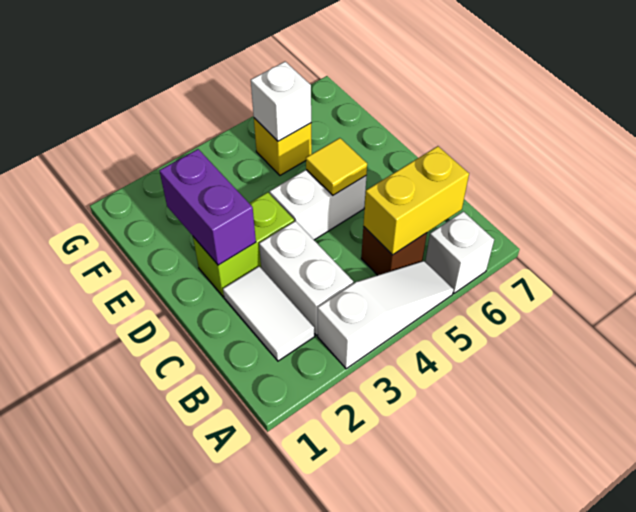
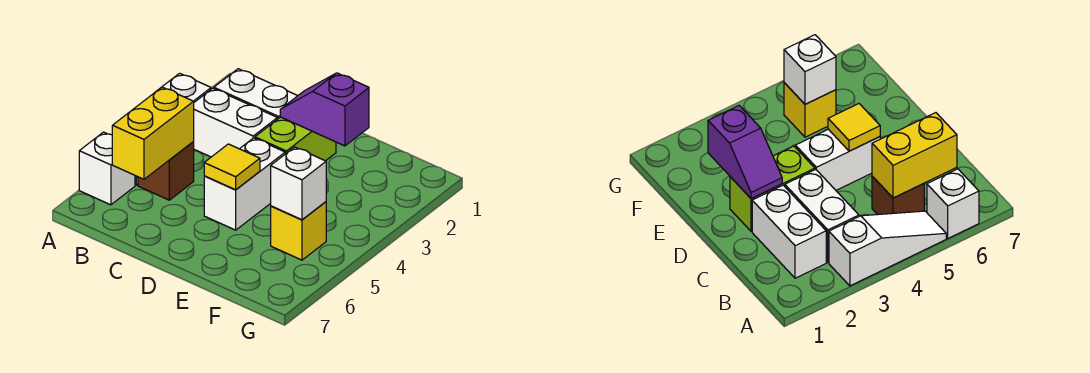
white tile B2:C2 level 1 -> white brick B2:C2 level 1
purple brick D2:E2 level 2 -> purple slope D2:E2 level 2 top E

